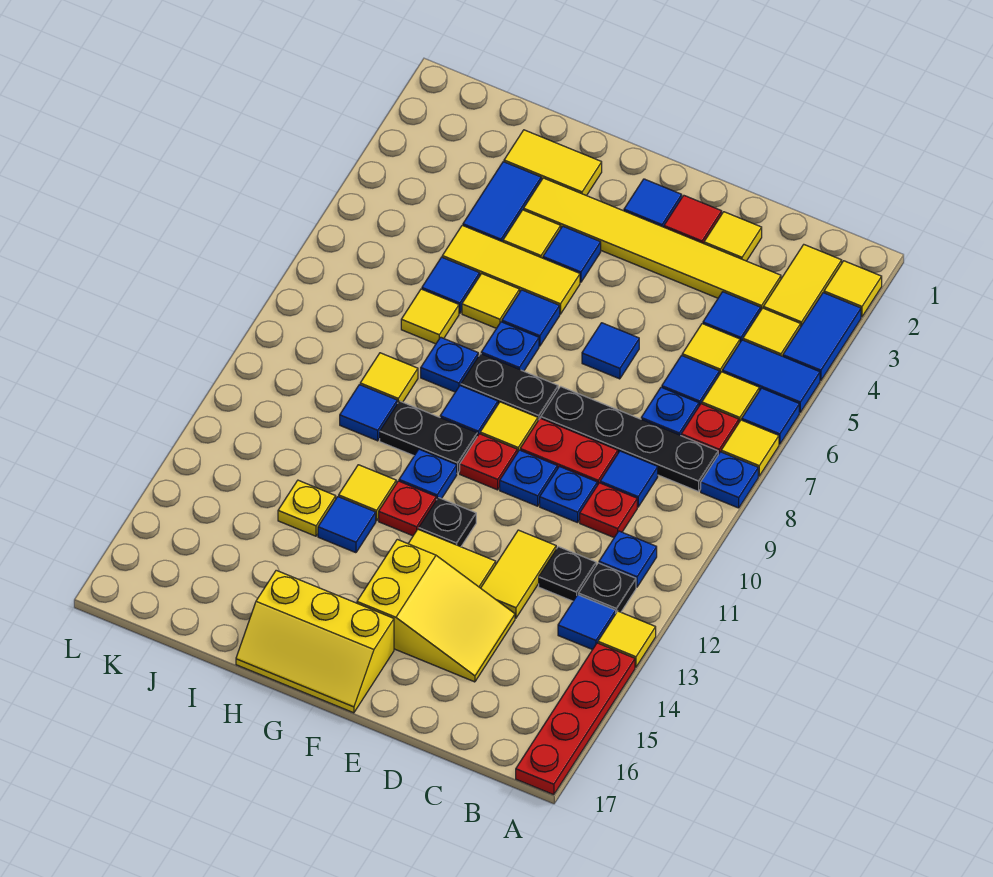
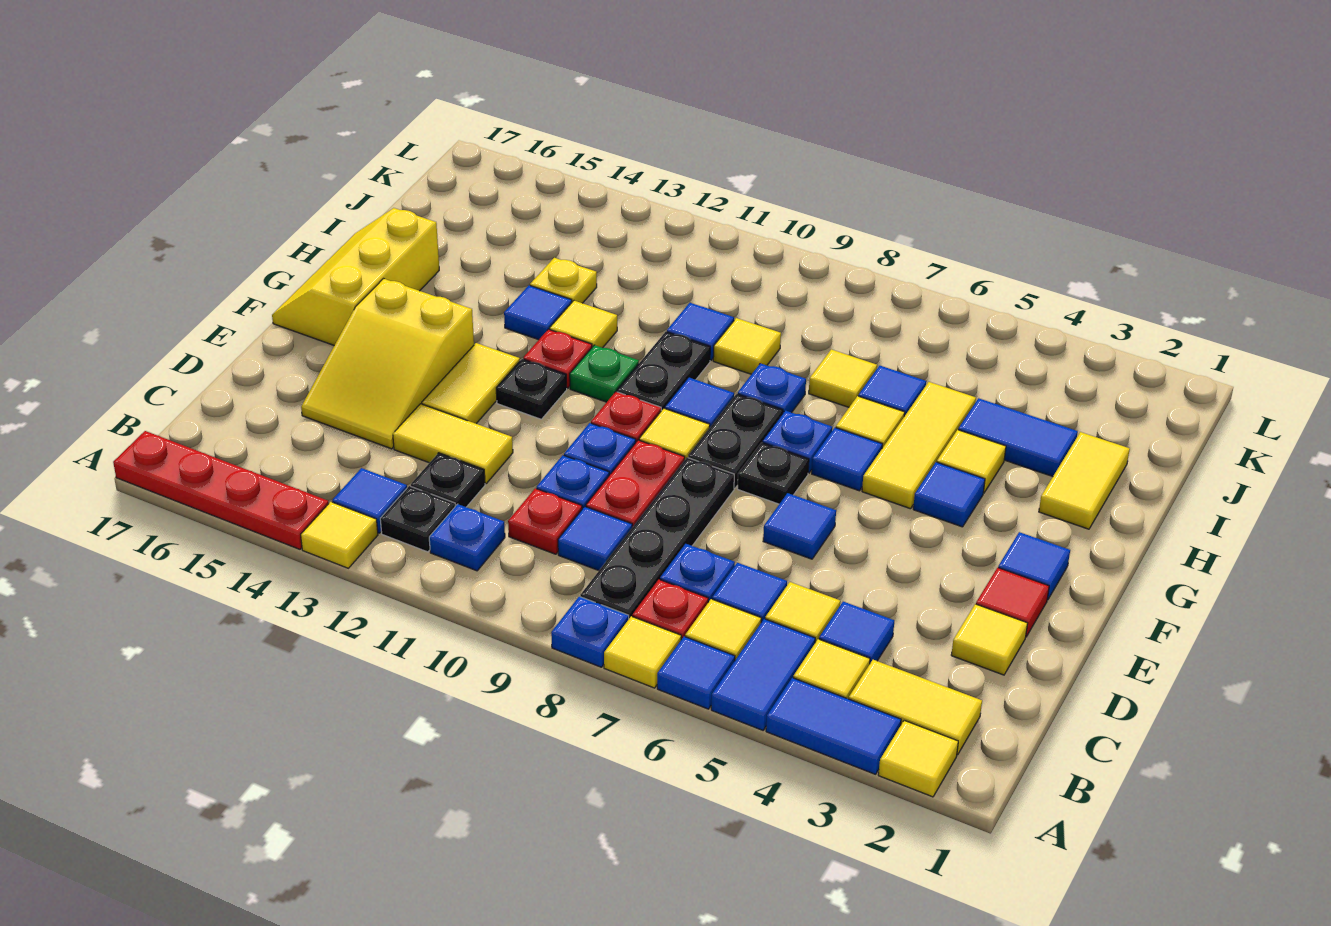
yellow tile C3:H3 level 1 -> none
none -> black plate F7 level 1
blue plate G11 level 1 -> green plate G11 level 1

